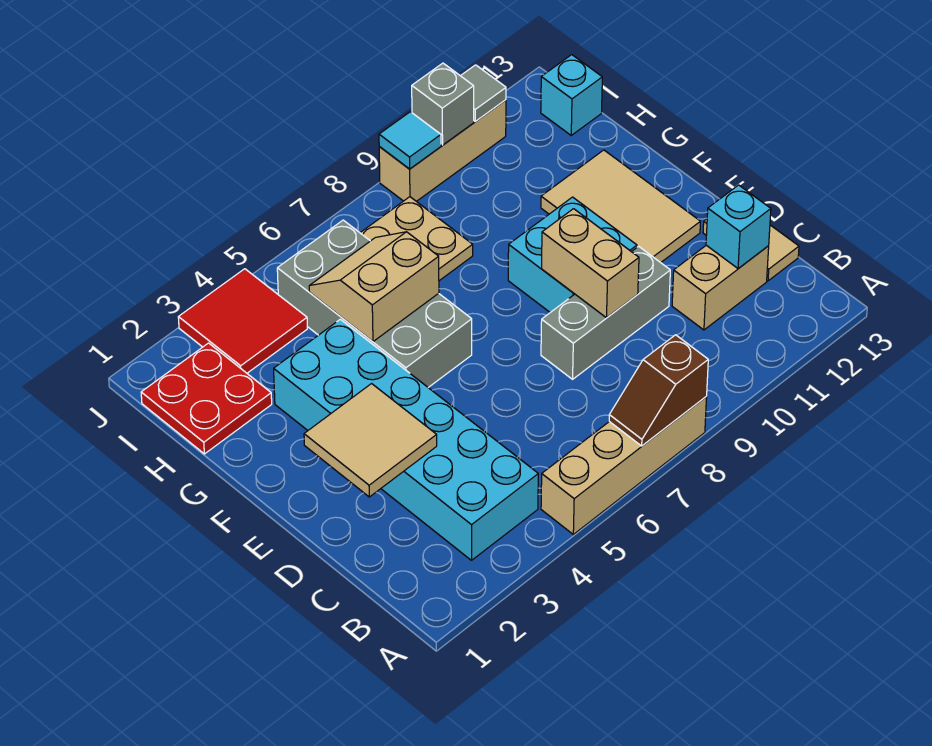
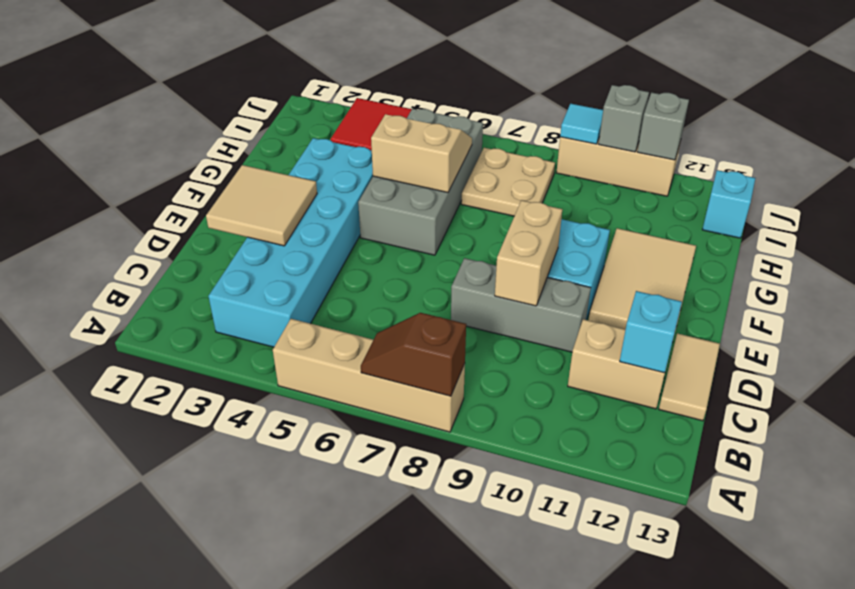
red plate H1:I2 level 1 -> none
grey tile J11 level 2 -> grey brick J11 level 2

